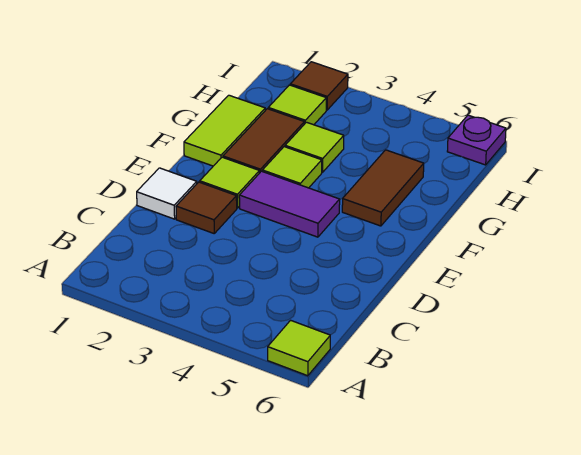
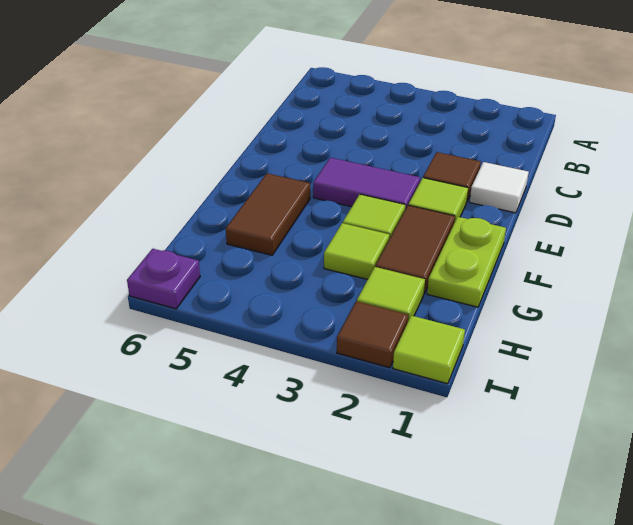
lime tile A6 level 1 -> lime tile I1 level 1
lime tile F1:G1 level 1 -> lime plate F1:G1 level 1

